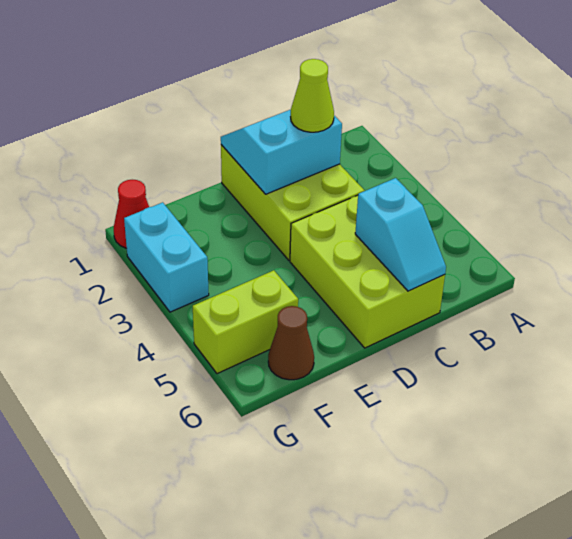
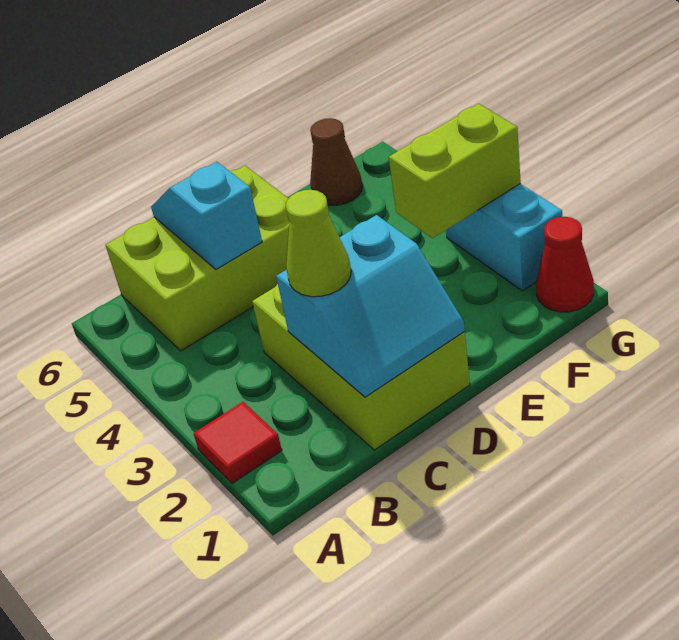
none -> red tile A2 level 1
lime brick C4:D6 level 1 -> lime brick B5:D6 level 1
lime brick F5:G5 level 1 -> lime brick F3:G3 level 2

